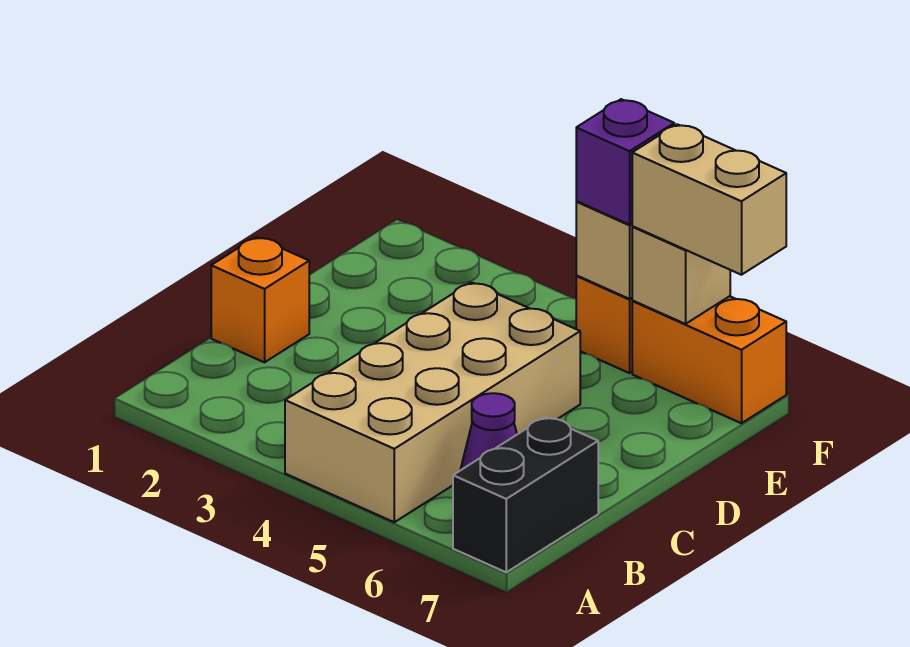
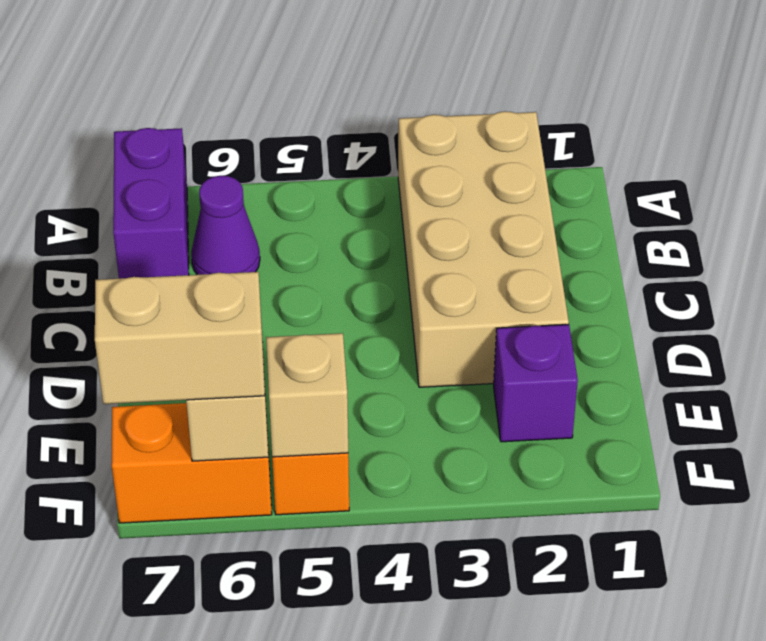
tan brick A4:D5 level 1 -> tan brick A2:D3 level 1
black brick A7:B7 level 1 -> purple brick A7:B7 level 1
orange brick C1 level 1 -> none
purple brick F5 level 3 -> purple brick E2 level 1

